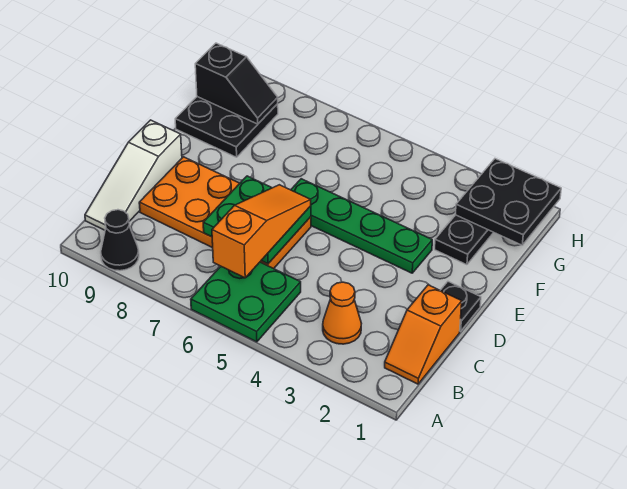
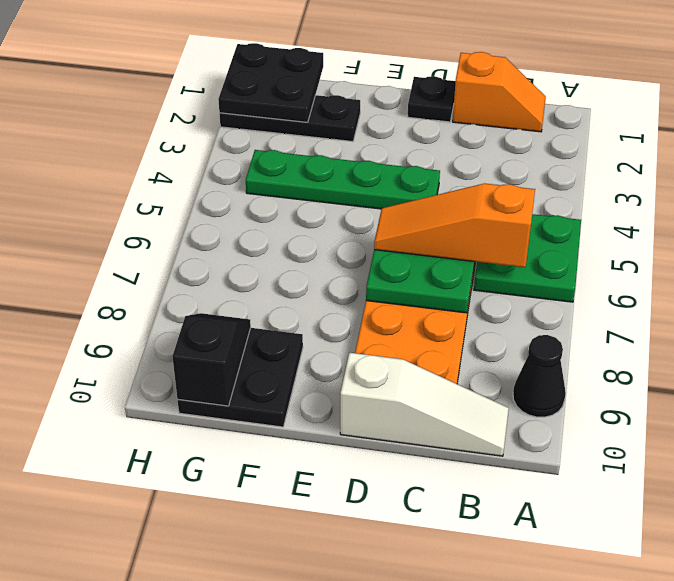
orange cone B3 level 1 -> none
green plate E3:E6 level 1 -> green plate D4:G4 level 1

